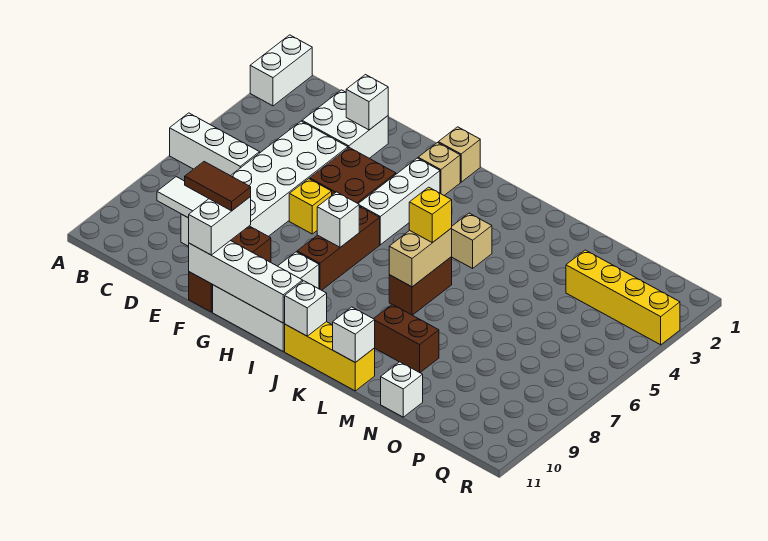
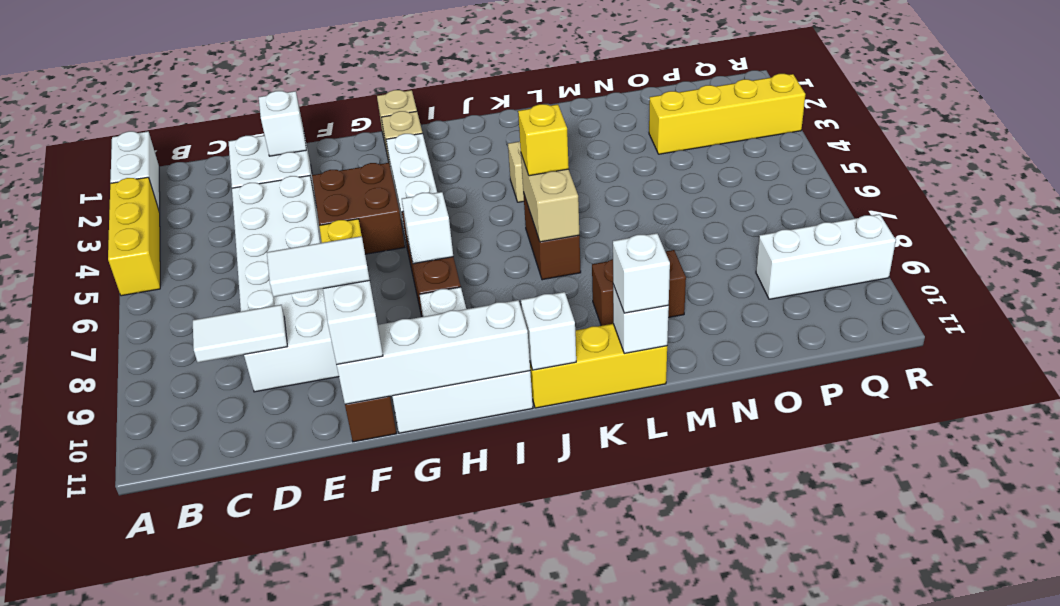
none -> yellow brick A3:A5 level 1
white brick A6:C6 level 1 -> white brick P9:R9 level 1
brown tile E10:F10 level 4 -> white tile E10:F10 level 4
white brick N11 level 1 -> white brick L11 level 3

